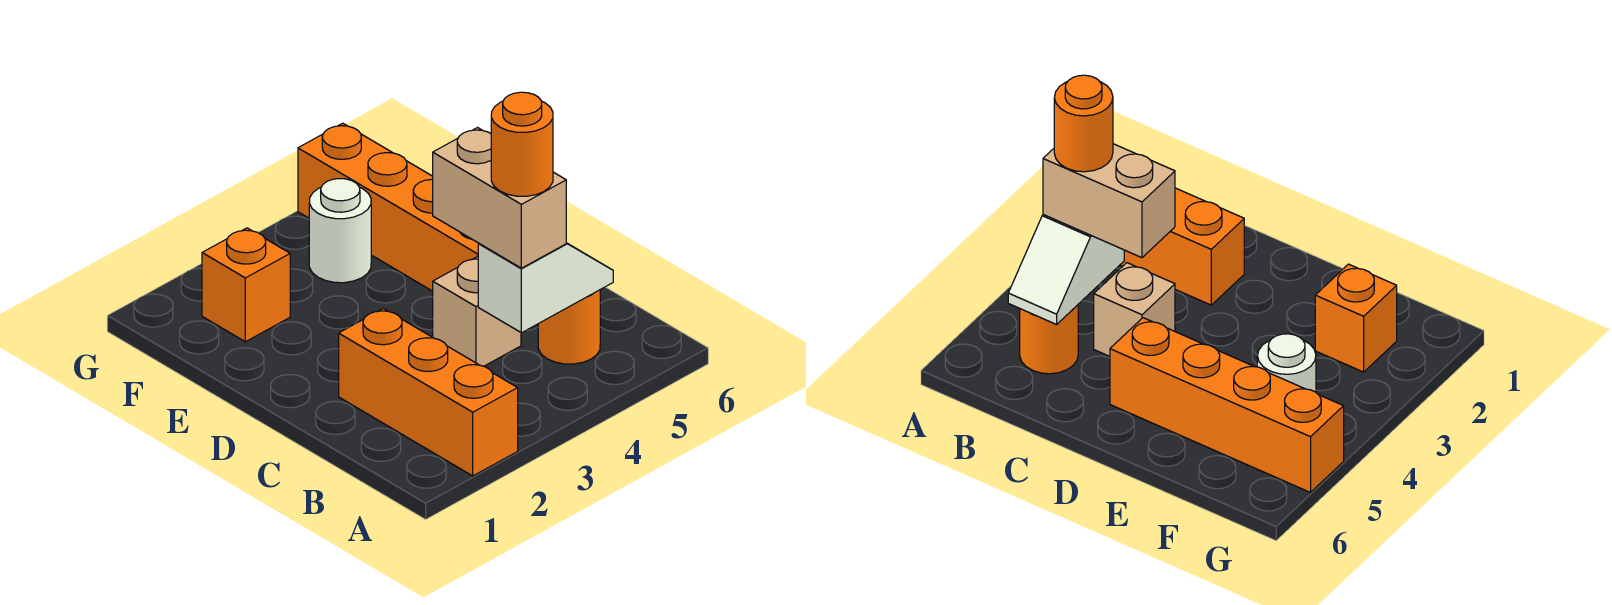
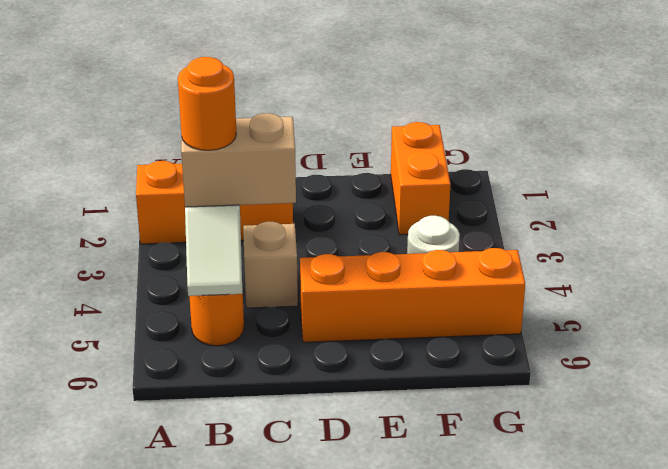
orange brick F2 level 1 -> orange brick F1:F2 level 1

